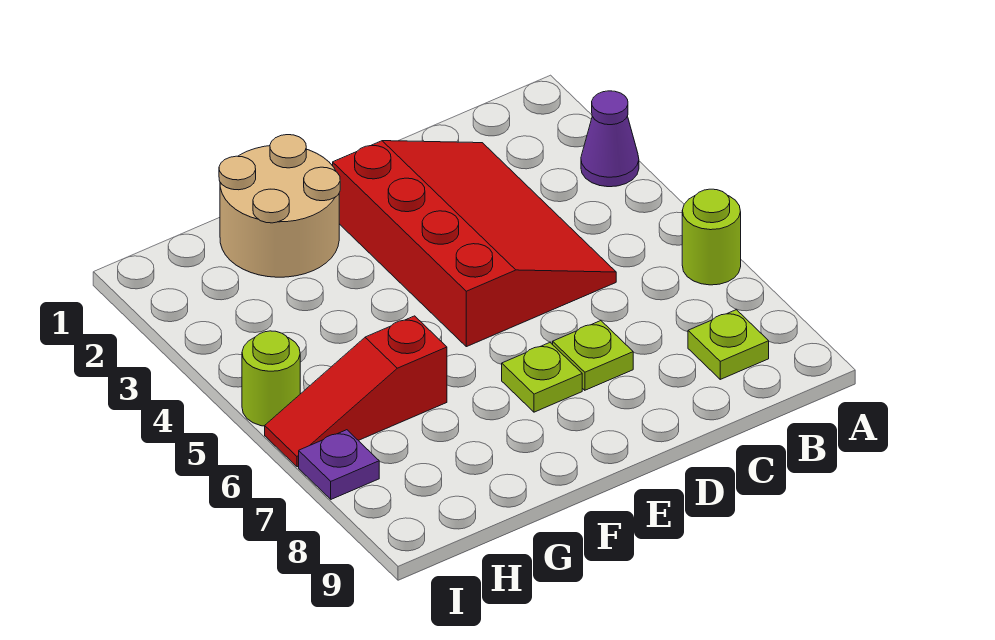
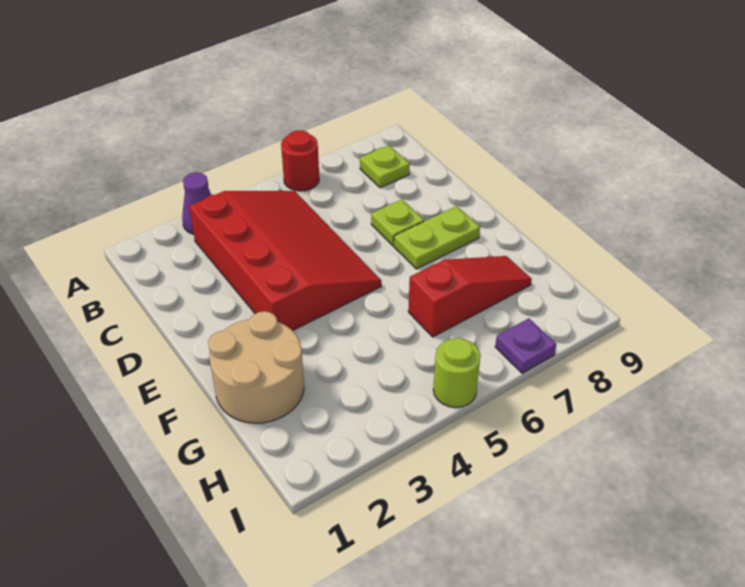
lime round brick A6 level 1 -> red round brick A6 level 1
red slope C2:E5 level 1 top E -> red slope B3:E5 level 1 top 3
lime plate E7 level 1 -> lime plate E7:E8 level 1
red slope G6:I6 level 1 top G -> red slope G6:G8 level 1 top 6

